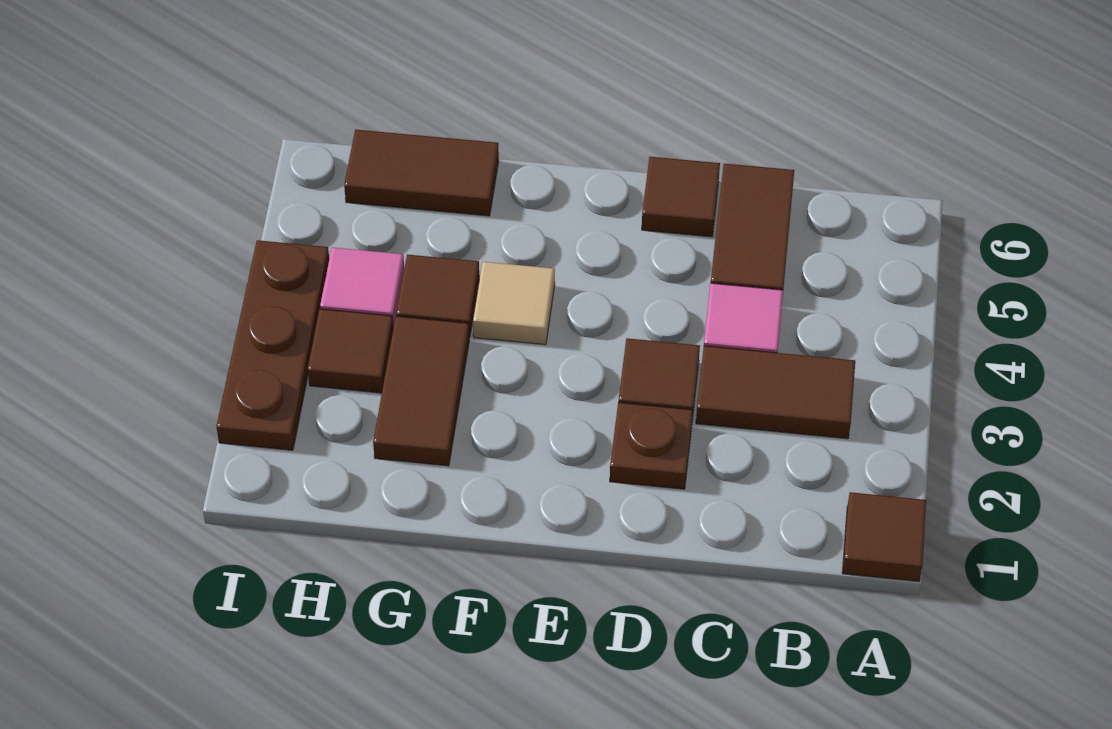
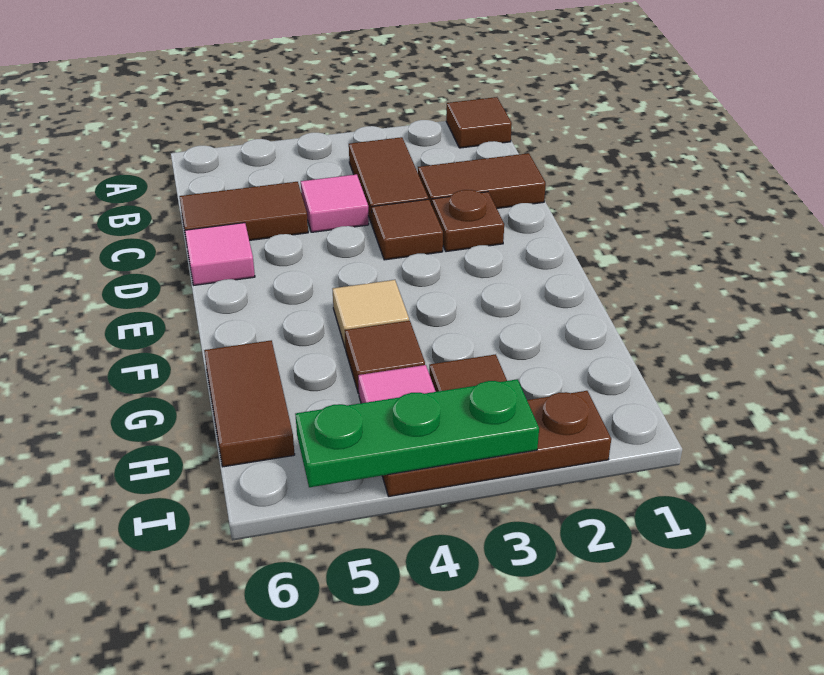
brown tile D6 level 1 -> pink tile D6 level 1
brown tile G2:G3 level 1 -> brown tile C1:C2 level 1
none -> green plate I3:I5 level 2

